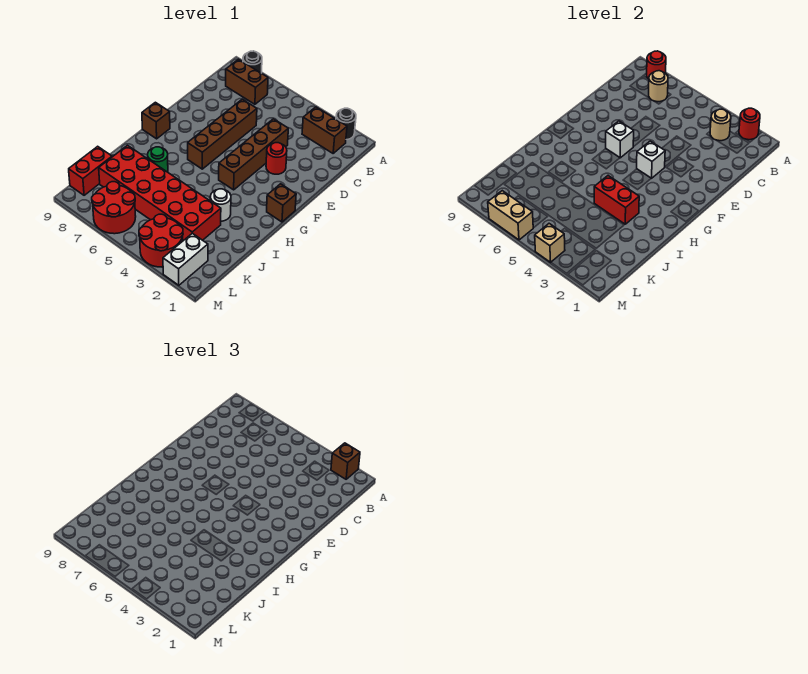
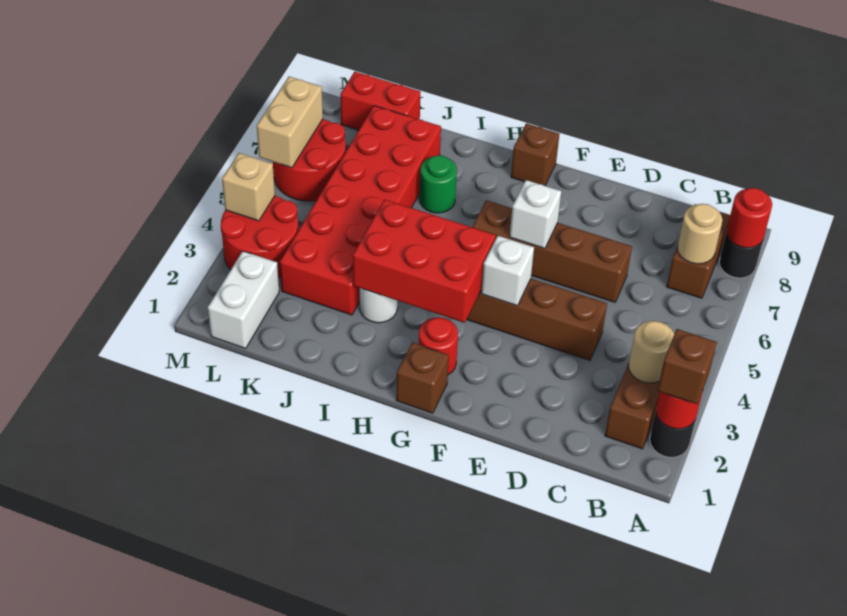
red round brick E3 level 1 -> red round brick G2 level 1
red brick I3:I4 level 2 -> red brick G3:I4 level 2
white brick L2:M2 level 1 -> white brick L1:L2 level 1

